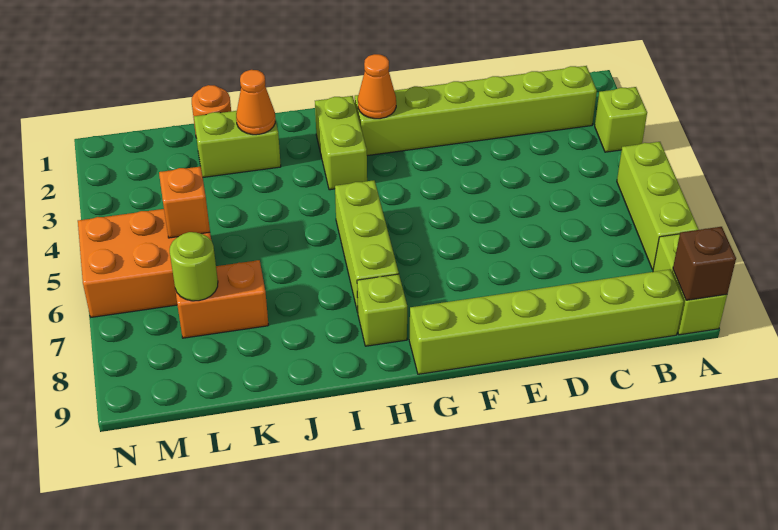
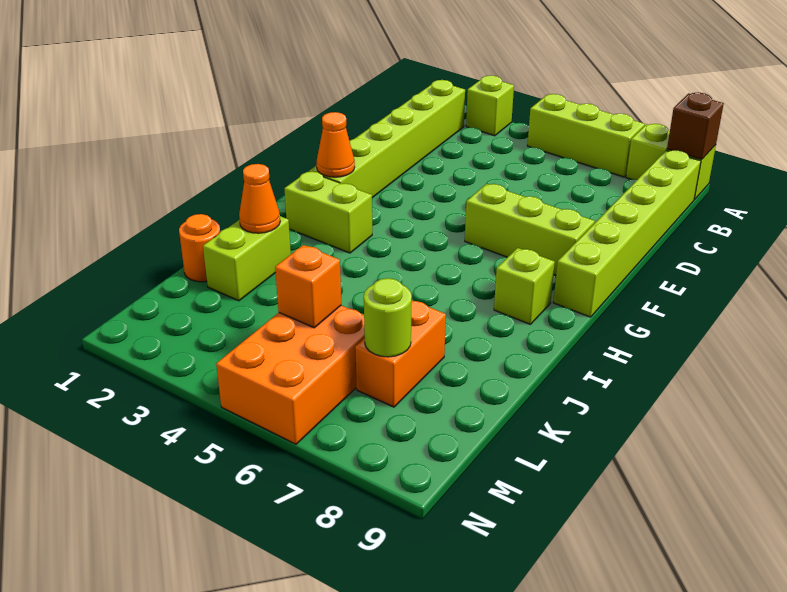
lime brick H5:H7 level 1 -> lime brick F6:F8 level 1

